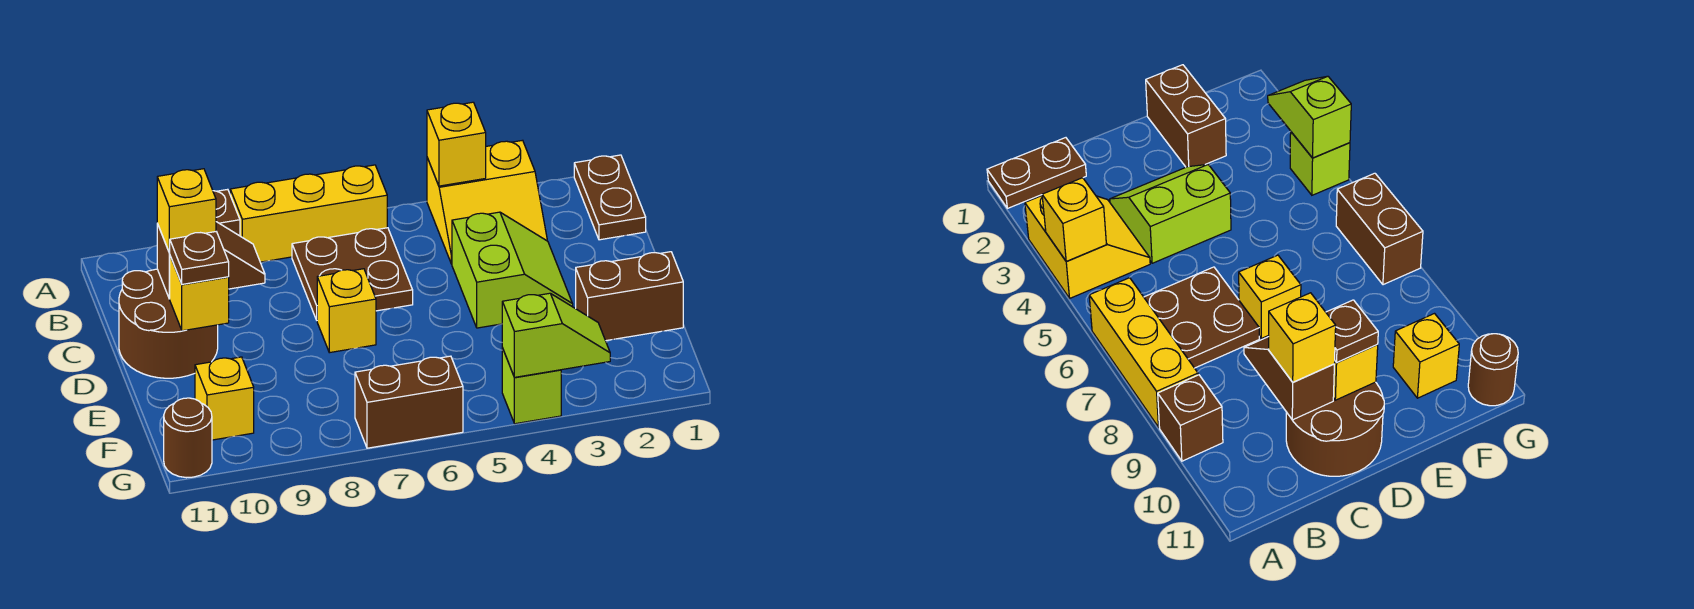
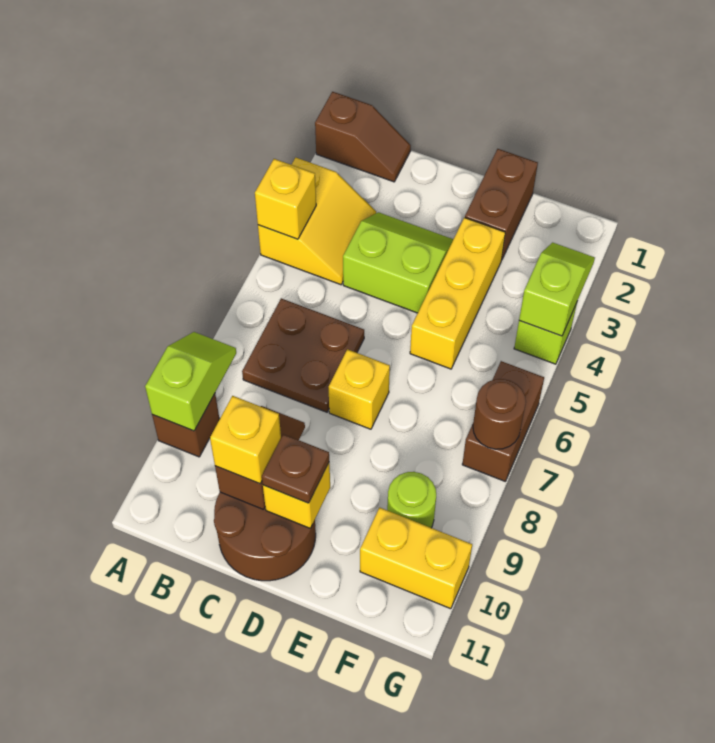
brown plate A1:B1 level 1 -> brown slope A1:B1 level 1 top A
yellow brick A6:A8 level 1 -> yellow brick E3:E5 level 1
none -> lime slope A8:A9 level 2 top 9
none -> lime round brick F9 level 1
yellow brick F10 level 1 -> yellow brick F10:G10 level 1
brown round brick G11 level 1 -> brown round brick G7 level 2

